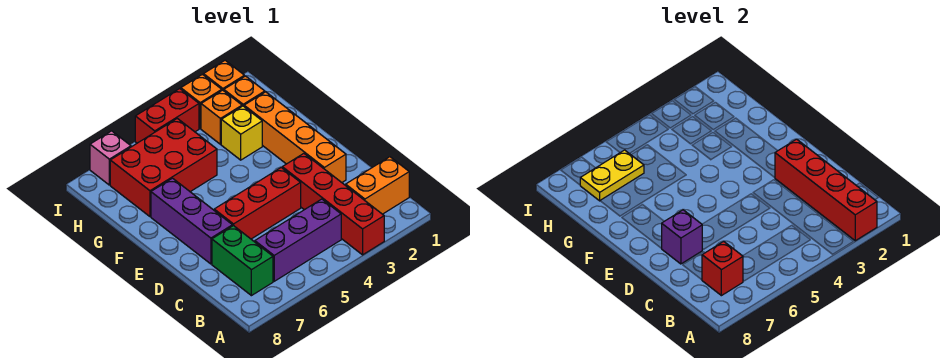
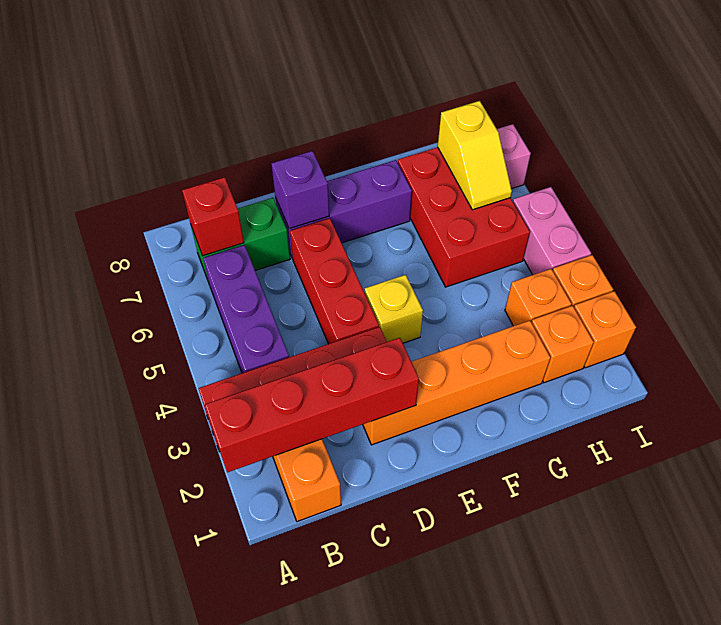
yellow brick G3 level 1 -> yellow brick E4 level 1
yellow plate H6:H7 level 2 -> yellow slope H6:H7 level 2 top 7
red brick I4:I5 level 1 -> pink brick I4:I5 level 1

